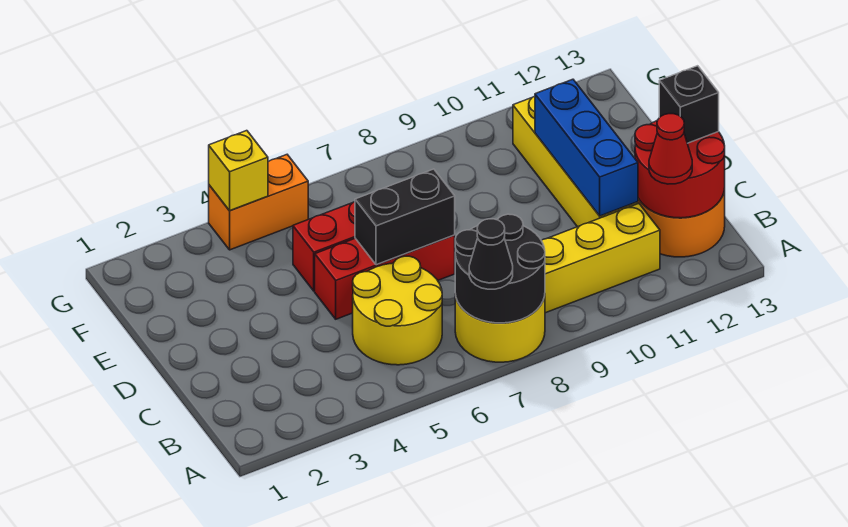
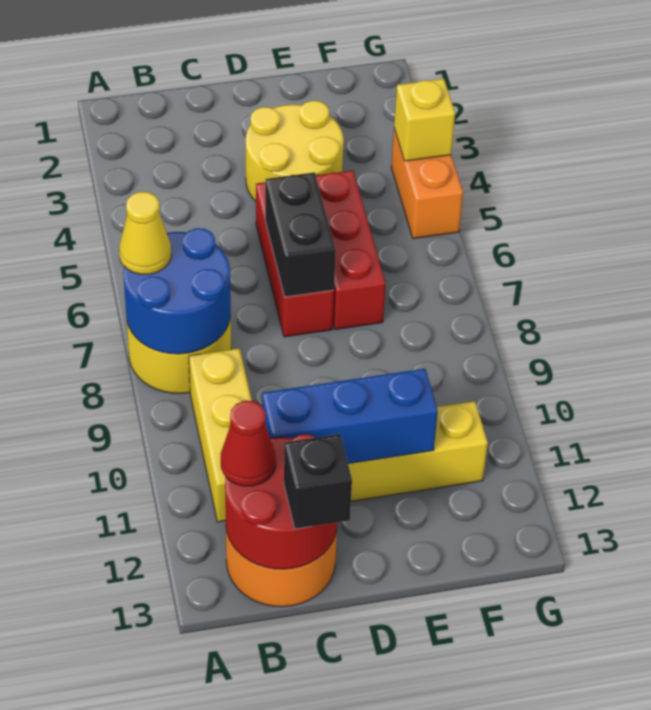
black round brick A7:B8 level 2 -> blue round brick A7:B8 level 2
black cone A7 level 3 -> yellow cone A7 level 3
yellow round brick B5:C6 level 1 -> yellow round brick D3:E4 level 1

